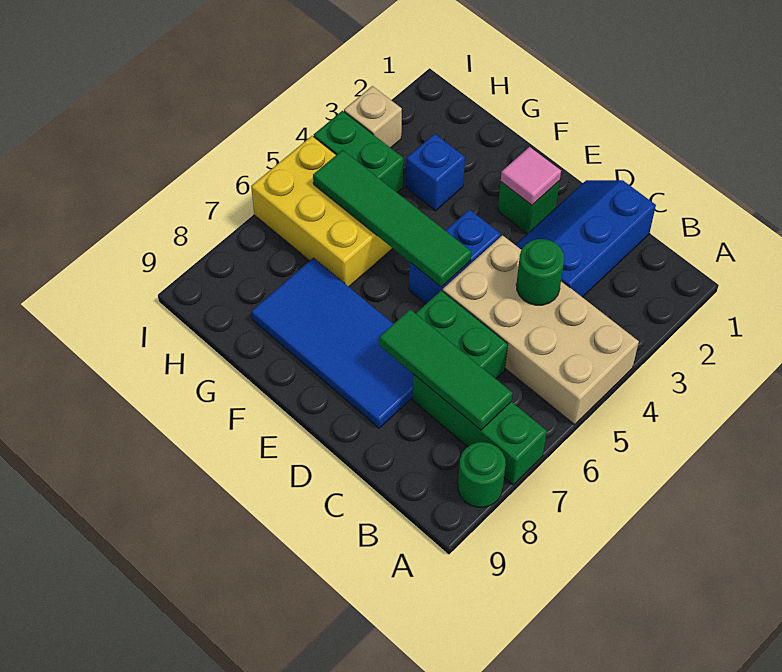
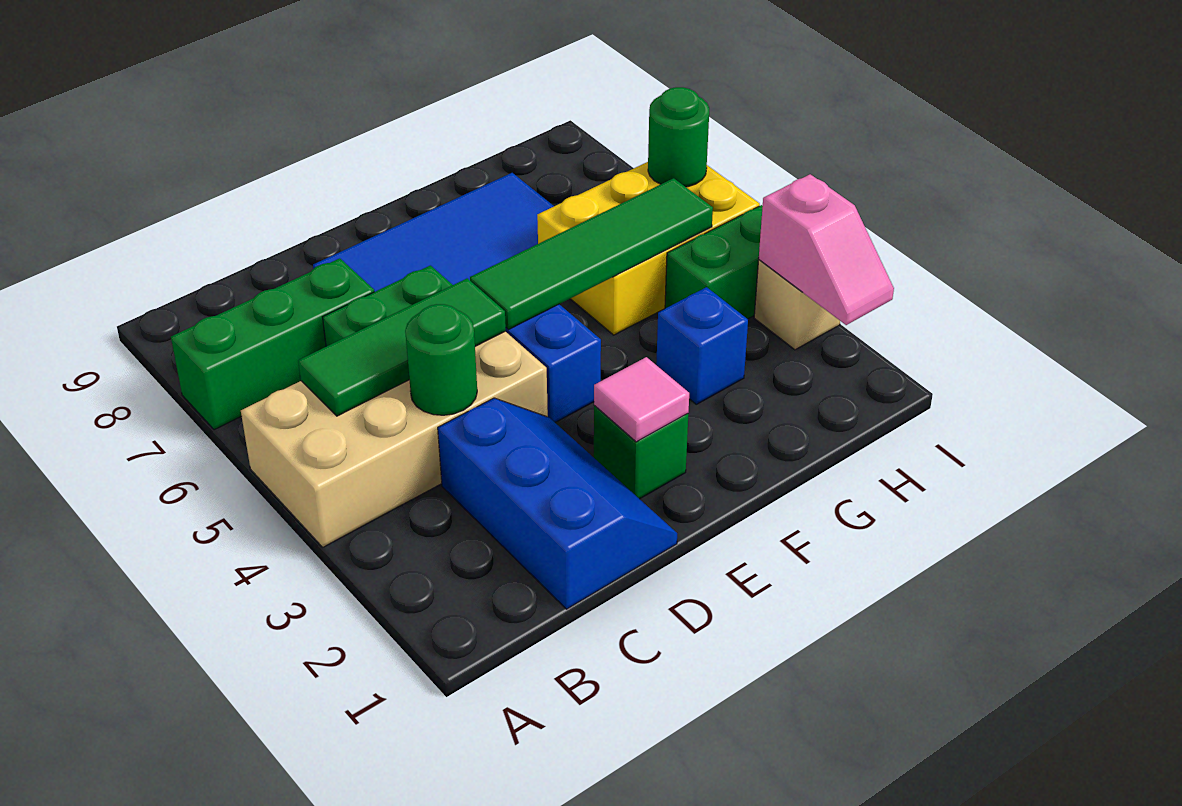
green round brick A8 level 1 -> green round brick I6 level 2
green tile B7:D7 level 2 -> green tile B5:D5 level 2
none -> pink slope I2:I3 level 2 top 3

